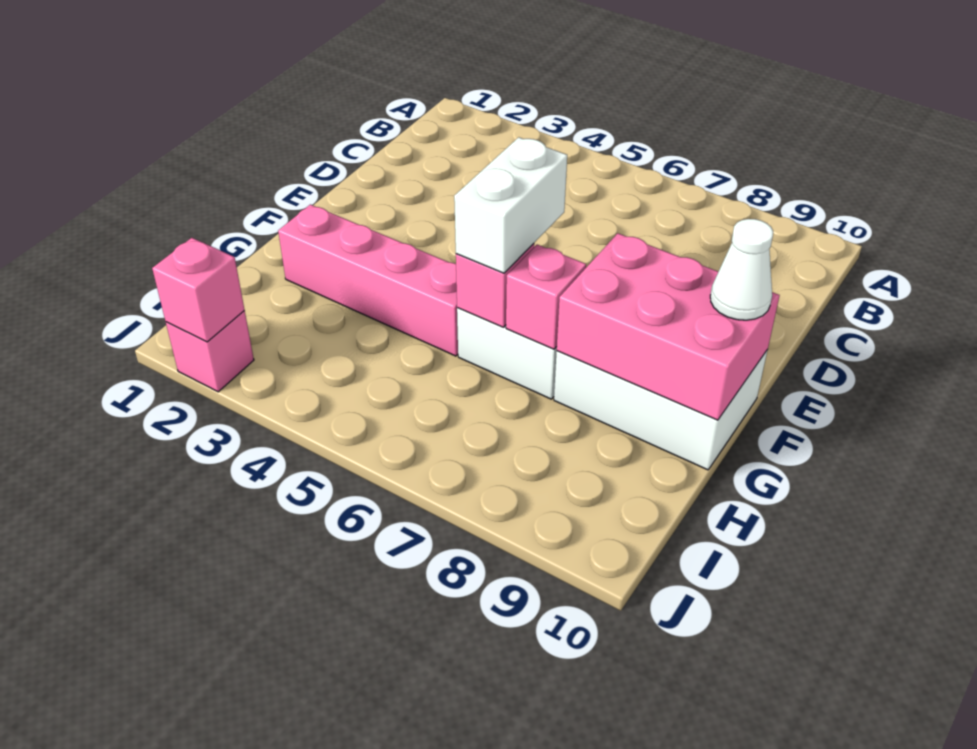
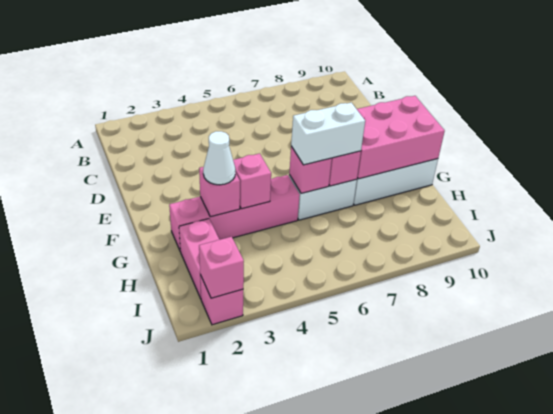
white brick F6:G6 level 3 -> white brick G6:G7 level 3
white cone F10 level 3 -> white cone G3 level 3
none -> pink brick G3 level 2
none -> pink brick G4 level 2
none -> pink brick H2:I2 level 1

